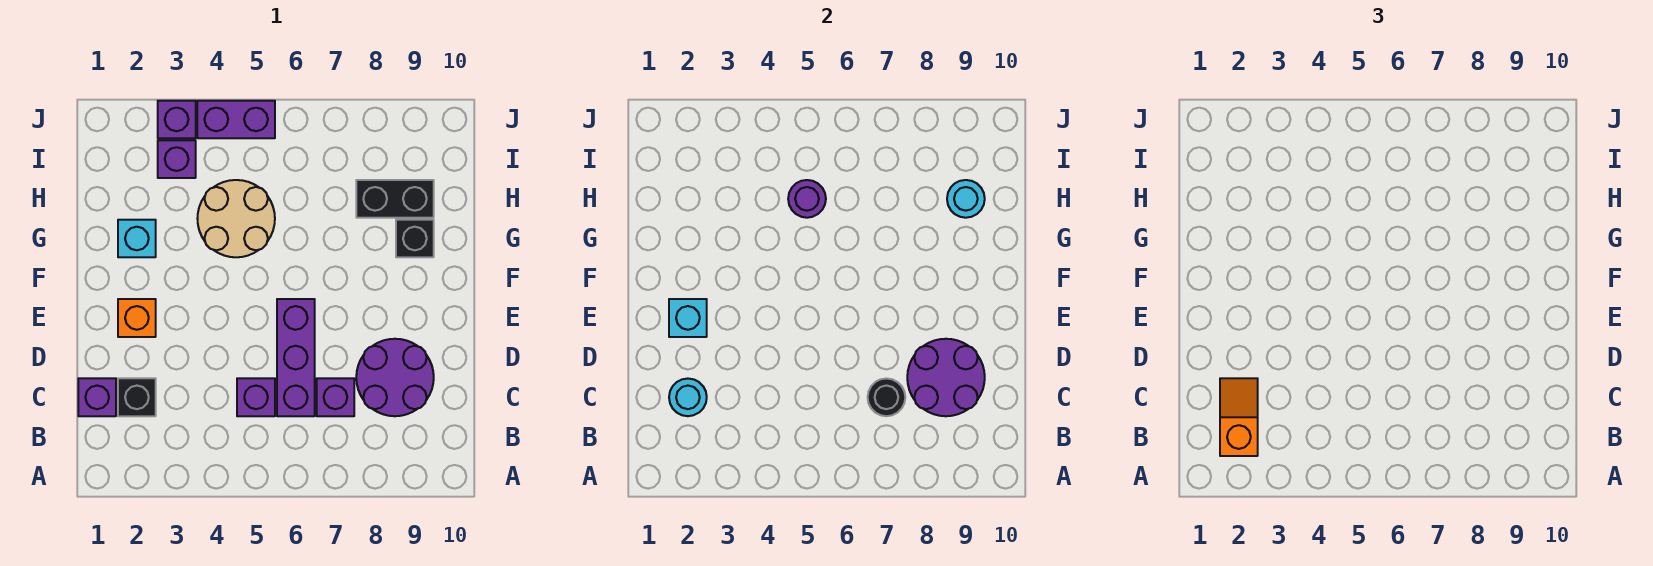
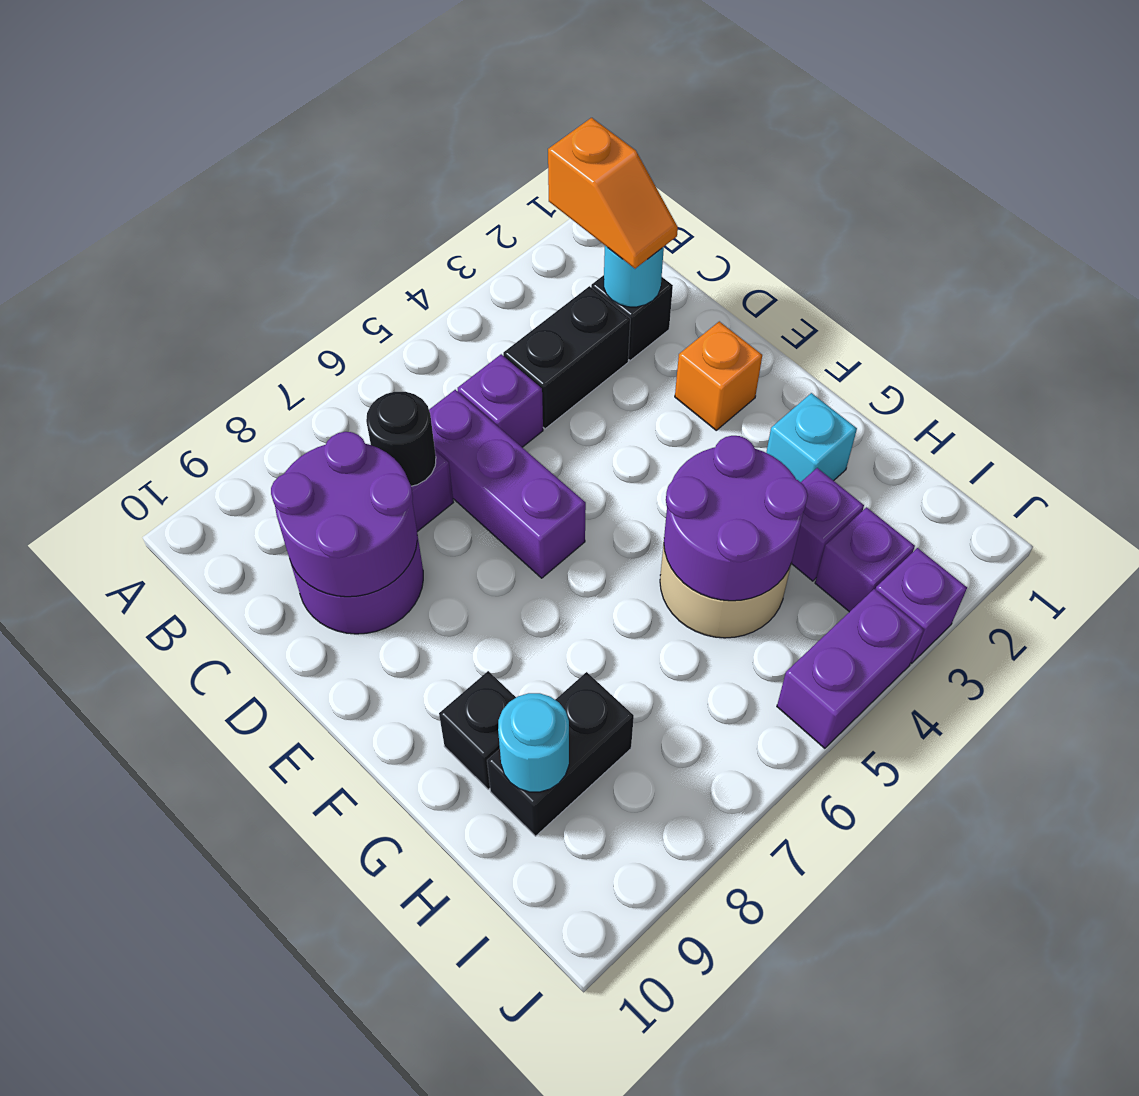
purple brick C1 level 1 -> purple brick H3 level 1
none -> black brick C3:C4 level 1
cyan brick E2 level 2 -> none
purple round brick H5 level 2 -> purple round brick G4:H5 level 2

